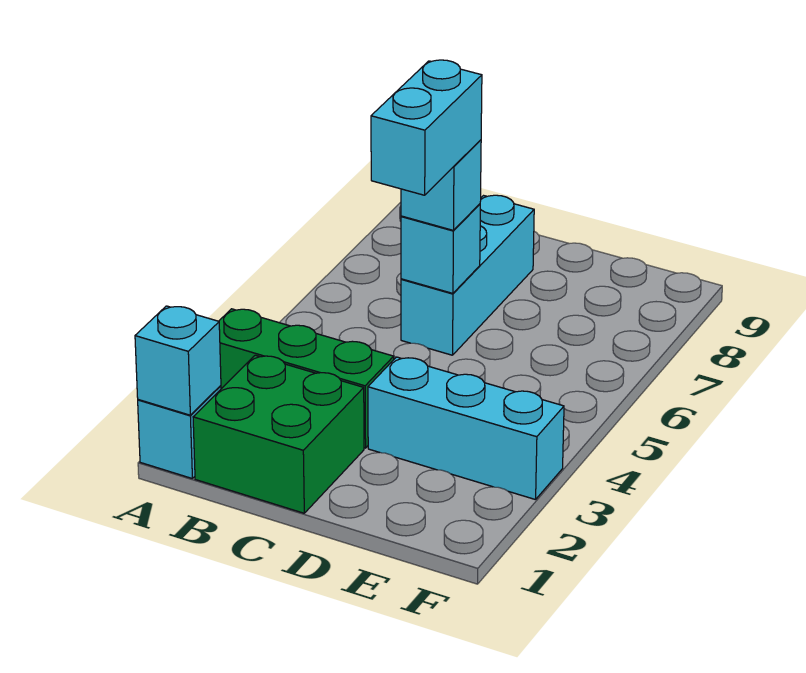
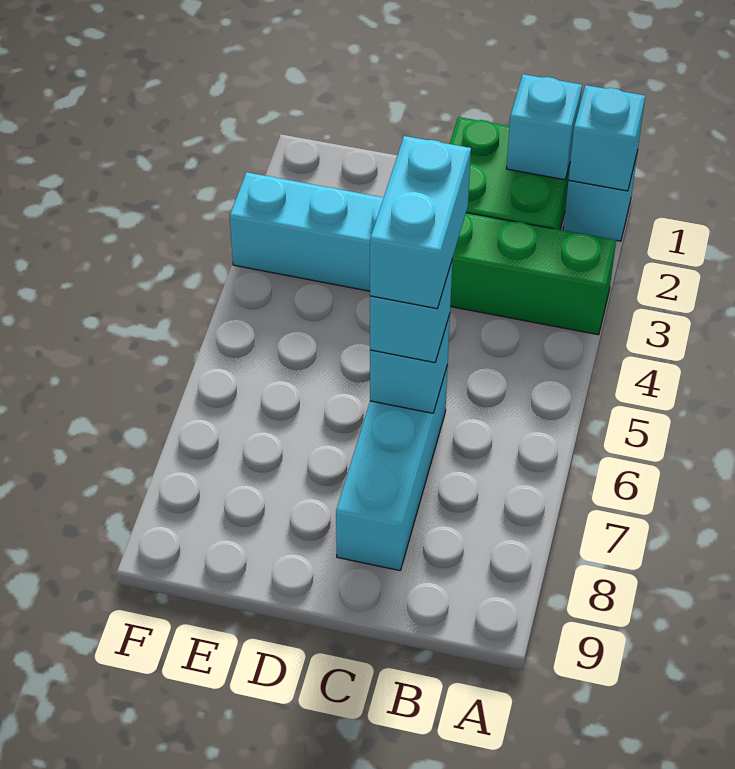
none -> cyan brick B1 level 2

